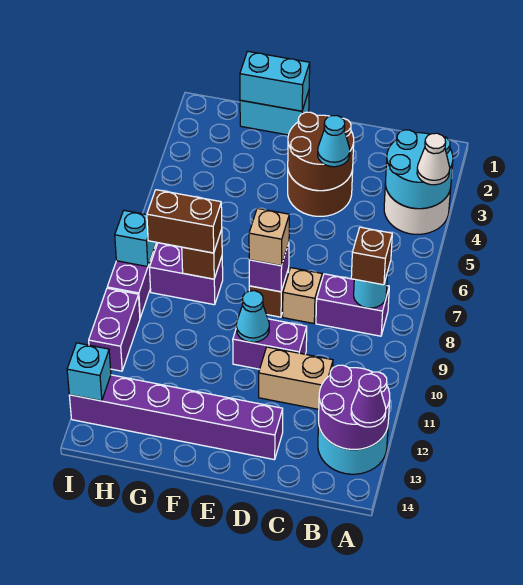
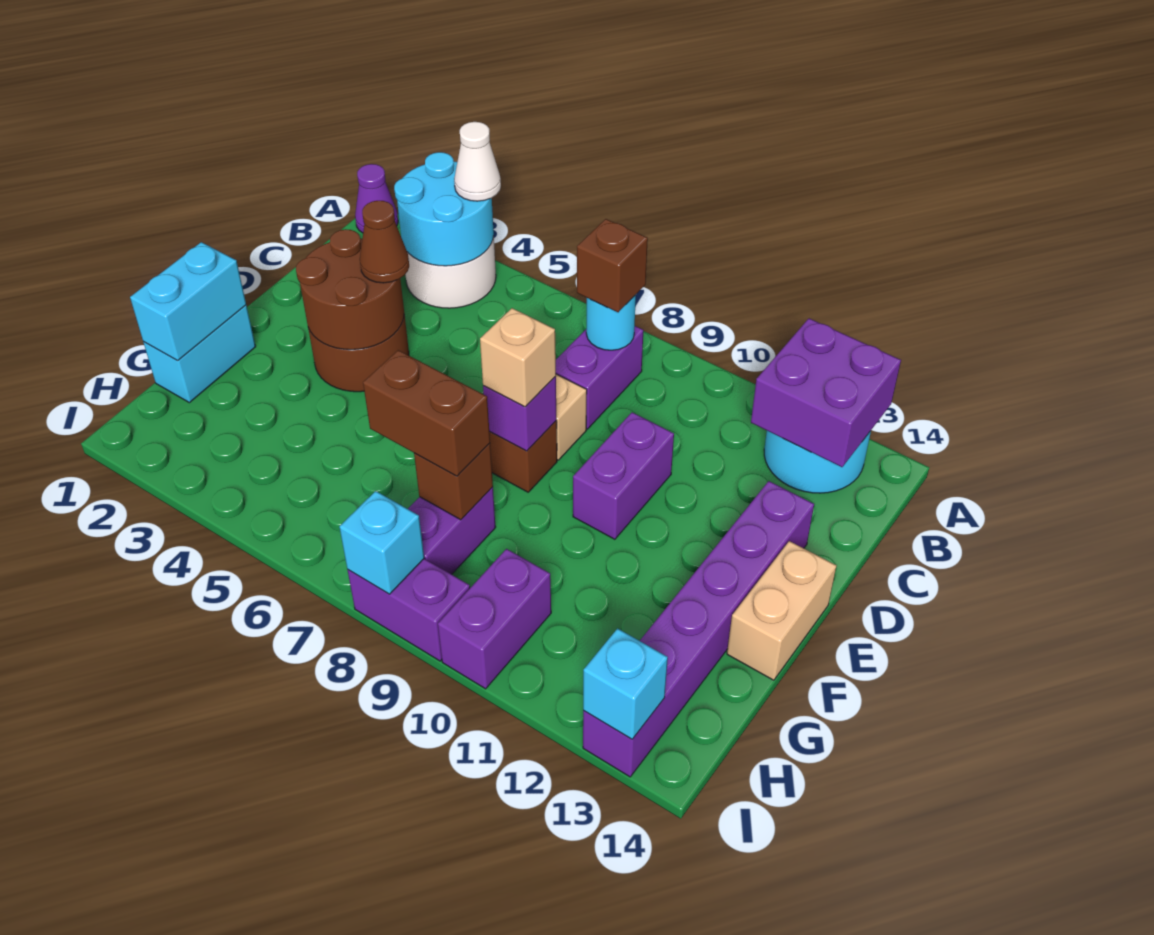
purple round brick A12:B13 level 2 -> purple brick A12:B13 level 2
purple cone A13 level 3 -> purple cone A1 level 1
tan brick C11:D11 level 1 -> tan brick E14:F14 level 1
cyan cone D4 level 3 -> brown cone D4 level 3
cyan cone E10 level 2 -> none
brown brick G8:H8 level 3 -> brown brick G7:G8 level 3
purple brick I10:I11 level 1 -> purple brick H10:I10 level 1

